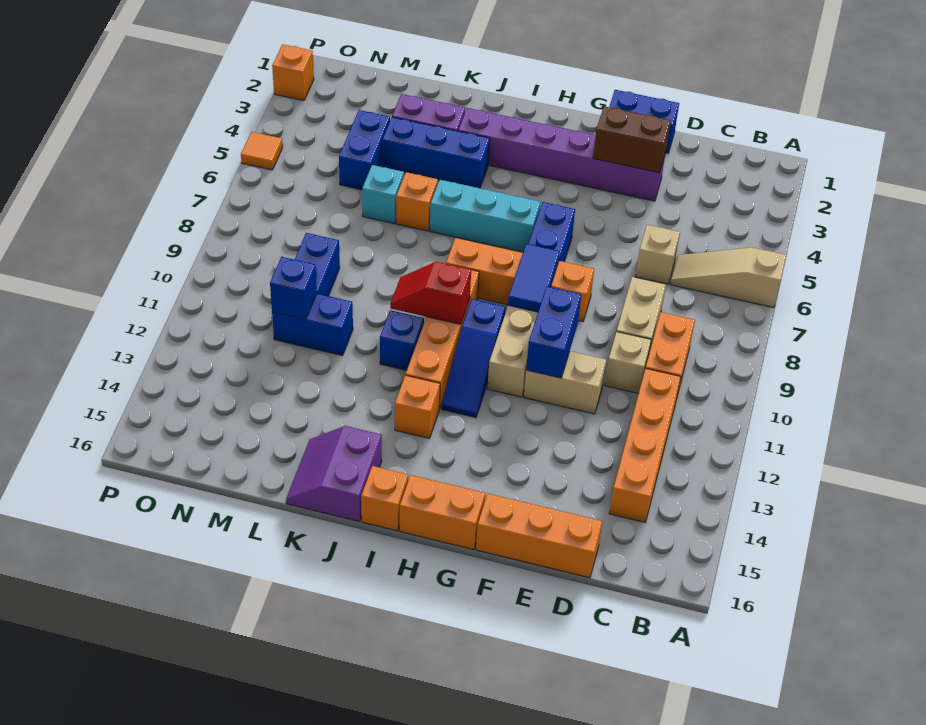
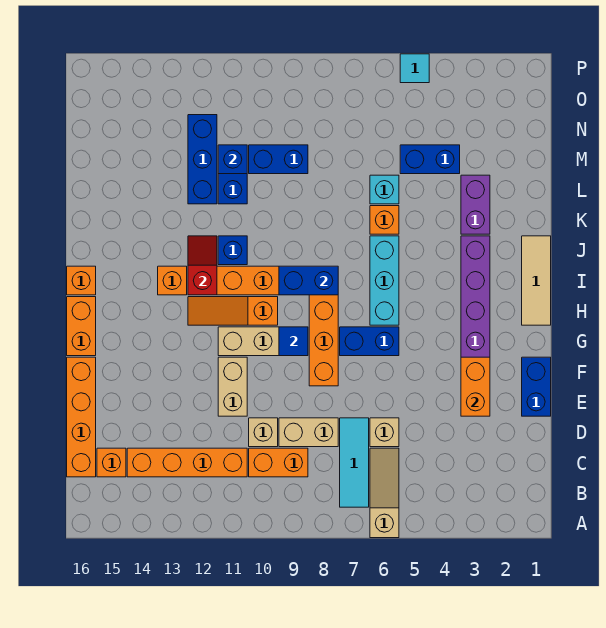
none -> cyan tile B7:D7 level 1
orange brick D16:F16 level 1 -> orange brick C16:F16 level 1
brown brick E3:F3 level 2 -> orange brick E3:F3 level 2
blue brick F10:F11 level 2 -> blue brick I8:I9 level 2
blue tile G8:G9 level 2 -> blue tile G9 level 2
none -> tan tile H1:J1 level 1
blue slope H10:H12 level 1 top 10 -> orange slope H10:H12 level 1 top 10
red slope I10:J10 level 2 top I -> red slope I12:J12 level 2 top I
blue brick J4:L4 level 1 -> blue brick L12:N12 level 1
purple slope J15:K16 level 1 top J -> none
orange brick P2 level 1 -> orange brick C15 level 1
orange tile P5 level 1 -> cyan tile P5 level 1

